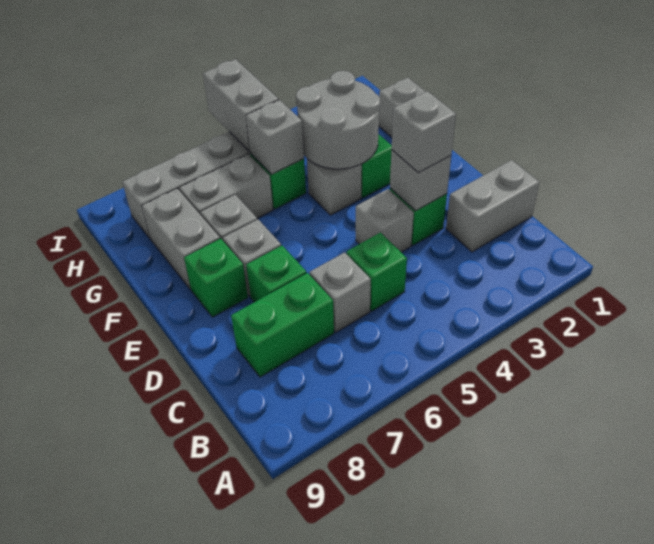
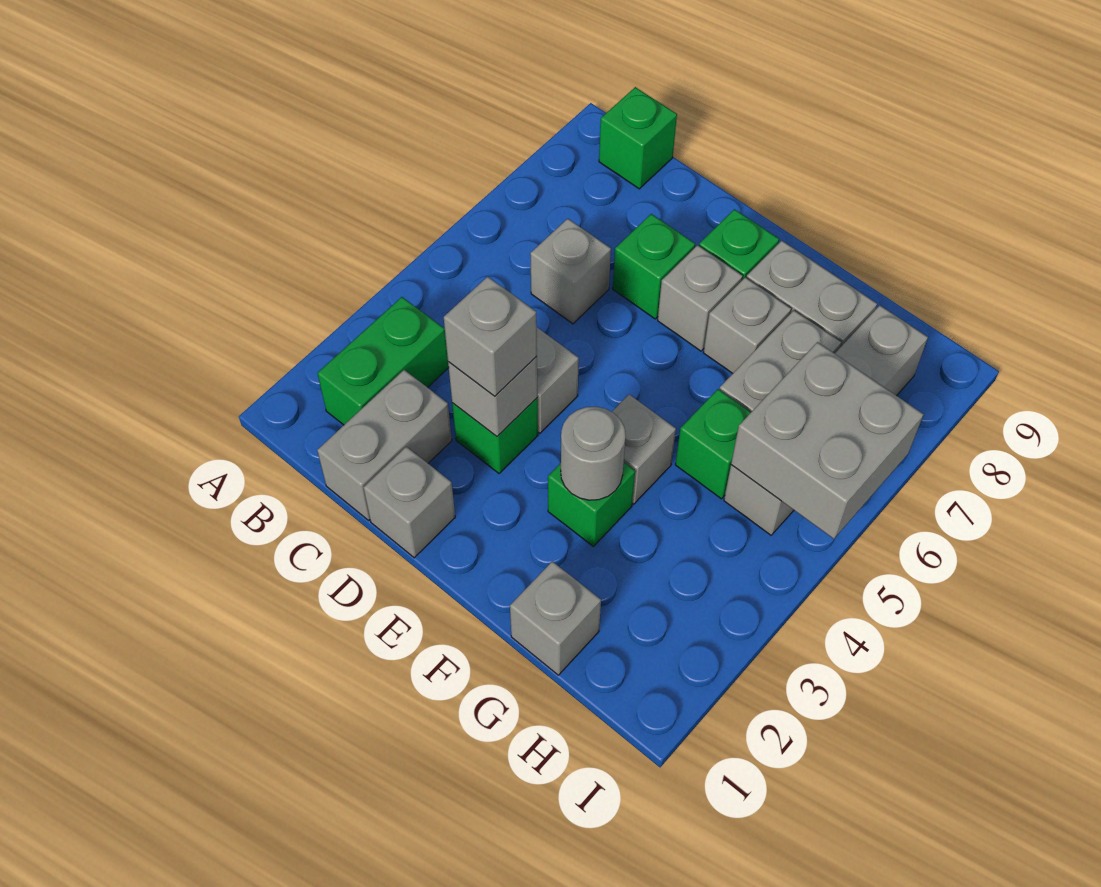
green brick C5 level 1 -> green brick B9 level 1
green brick C7:C8 level 1 -> green brick B2:B3 level 1
grey round brick F3:G4 level 2 -> grey round brick F3 level 2
grey brick G5 level 2 -> grey brick D1 level 1
grey brick H5:I5 level 2 -> grey brick H5:I6 level 2

